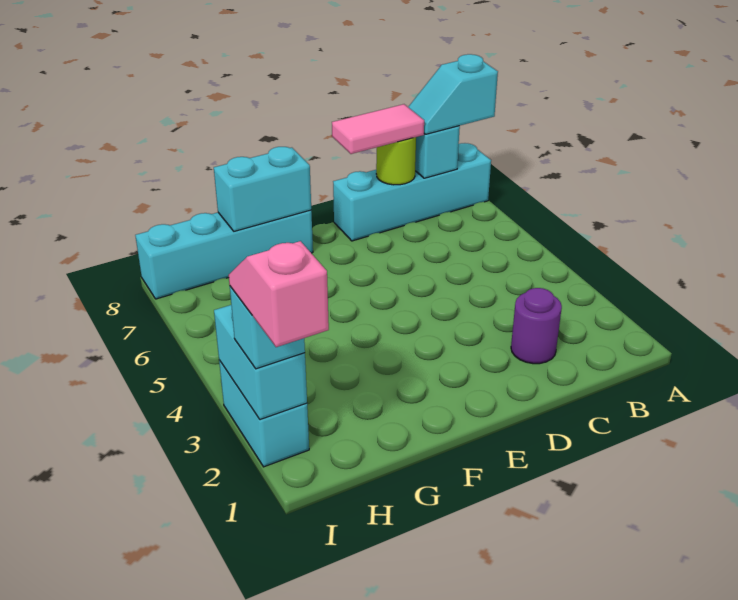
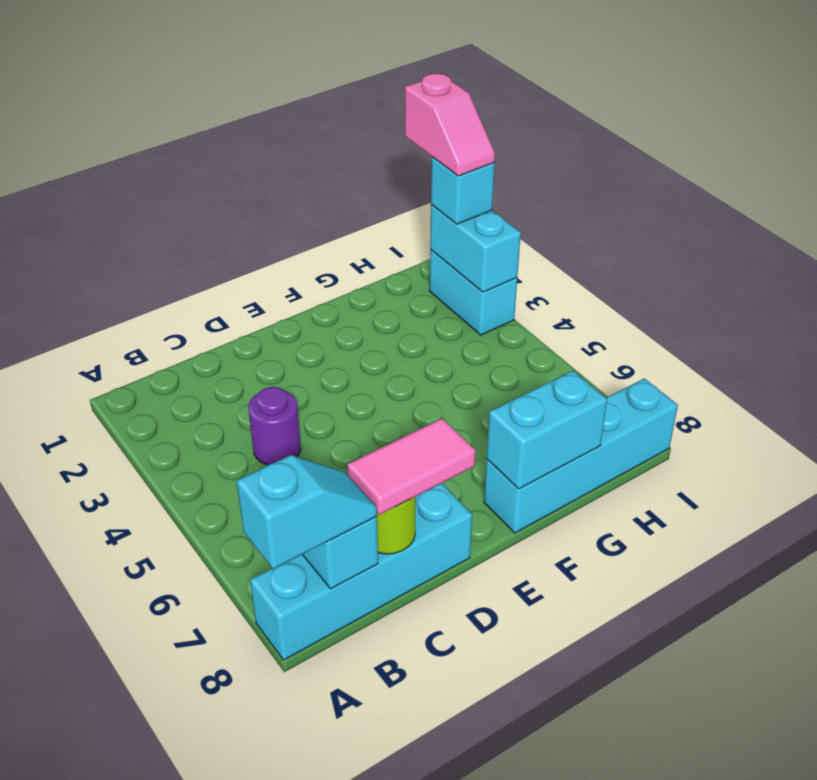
purple round brick C2 level 1 -> purple round brick C4 level 1

